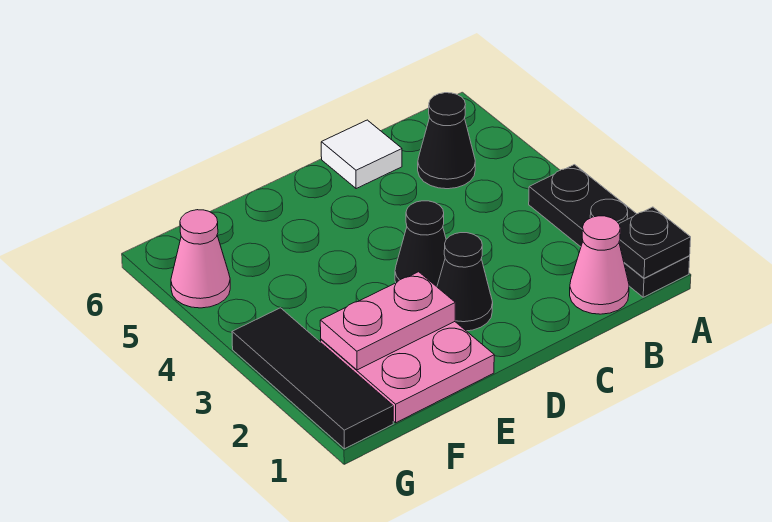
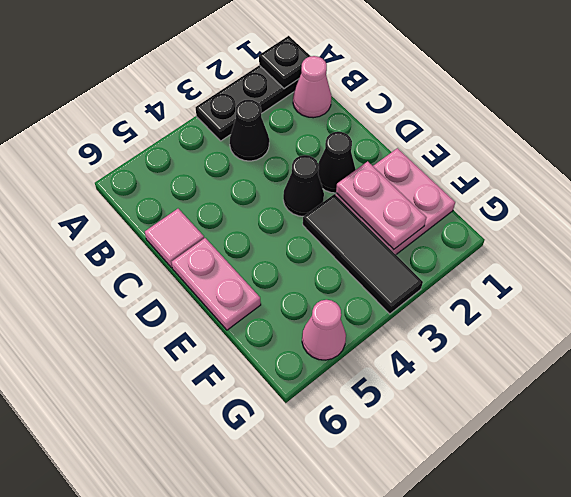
black cone B5 level 1 -> black cone B3 level 1
white tile C6 level 1 -> pink tile C6 level 1
none -> pink plate D6:E6 level 1
black tile G1:G3 level 1 -> black tile E3:G3 level 1

